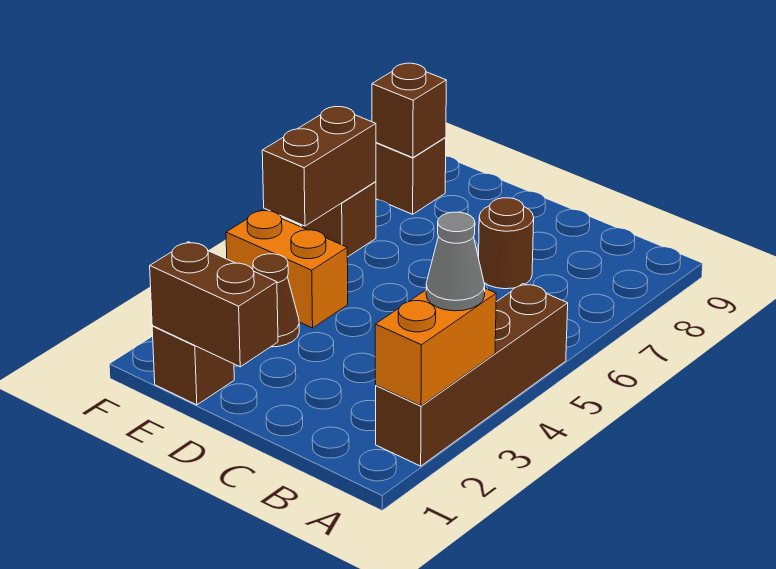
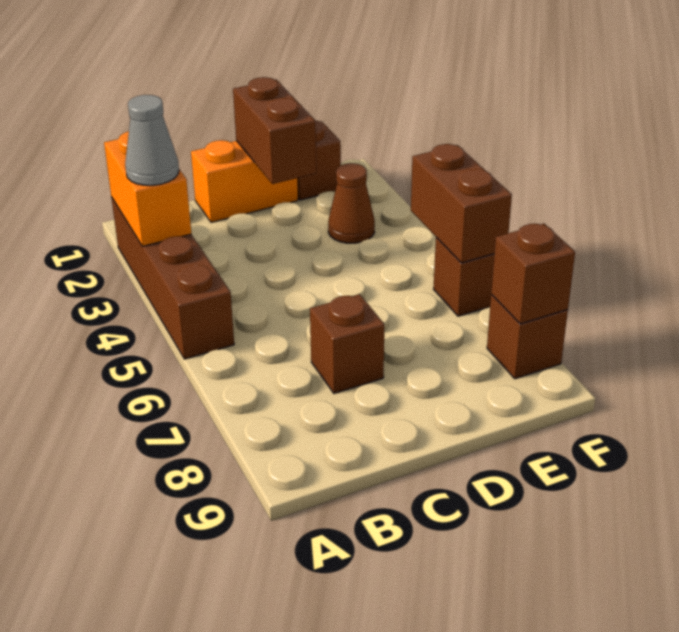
brown round brick C7 level 1 -> brown brick C7 level 1
brown brick D1:E1 level 2 -> brown brick D1:D2 level 2
orange brick E4:F4 level 1 -> orange brick C1:D1 level 1

